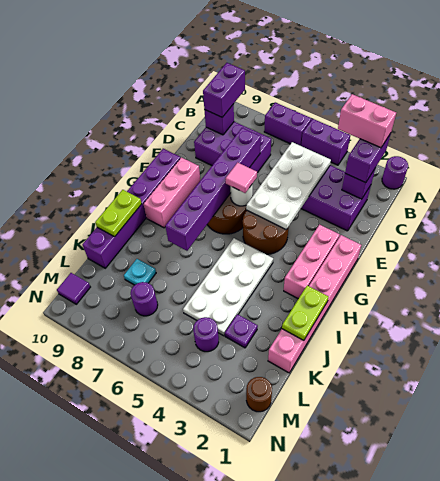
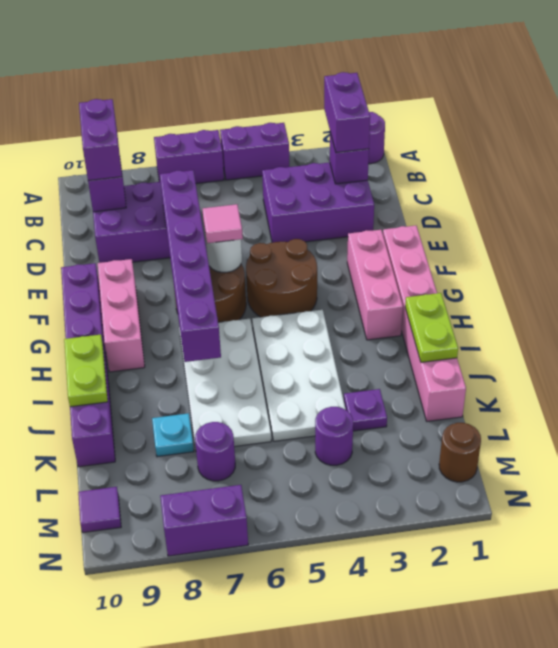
pink brick B2:B3 level 4 -> none
white plate C4:F5 level 2 -> white plate H6:K7 level 1
none -> purple brick N7:N8 level 1

